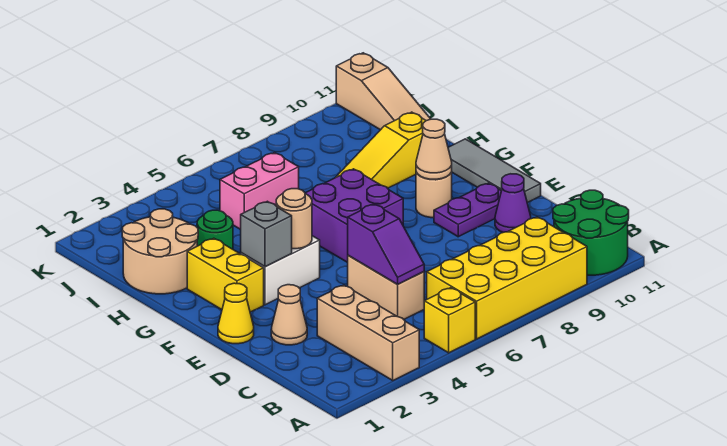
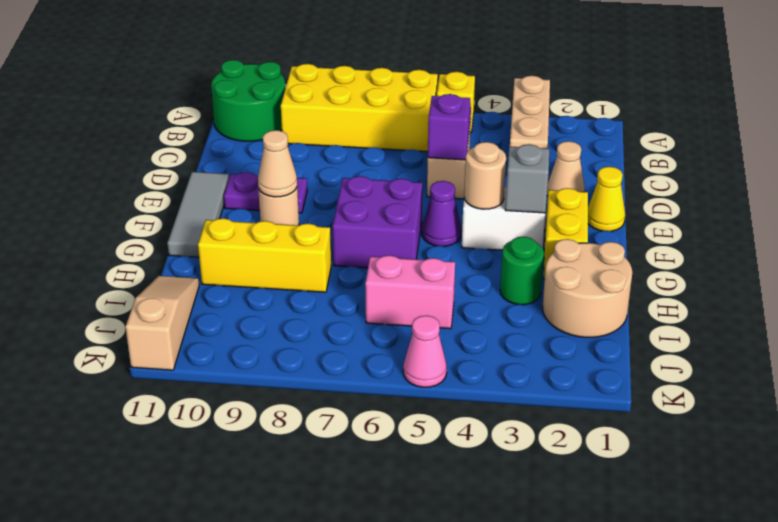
purple cone D10 level 1 -> purple cone F5 level 1
yellow slope H8:H10 level 1 top 10 -> yellow brick H8:H10 level 1
none -> pink cone K5 level 1

